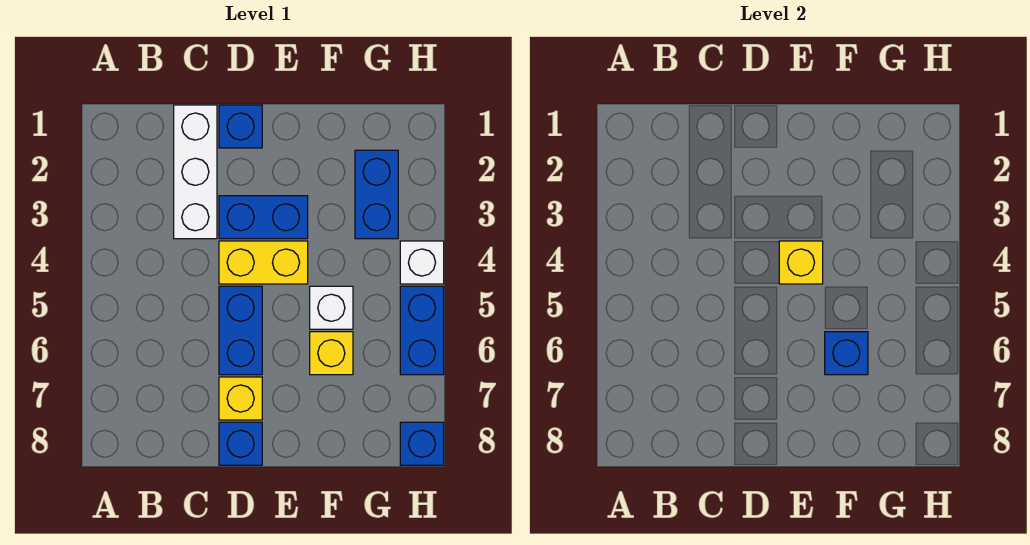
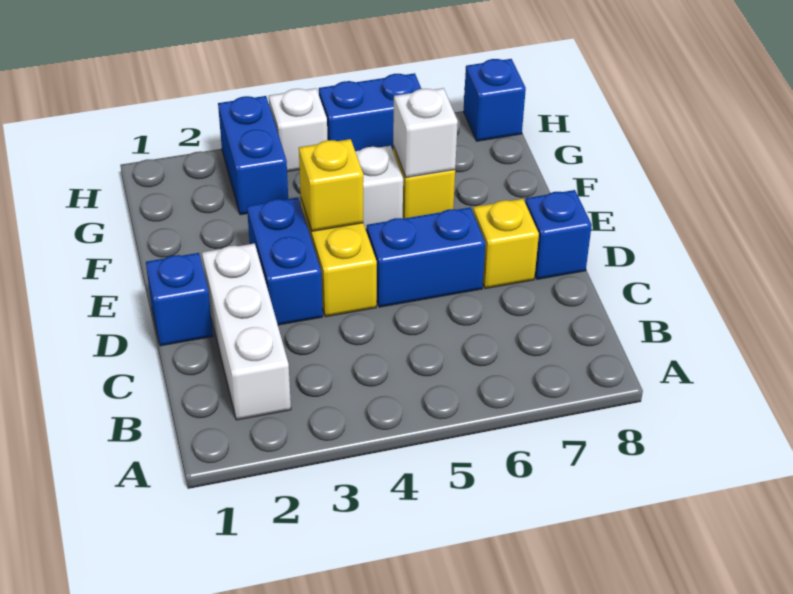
white brick C1:C3 level 1 -> white brick B2:D2 level 1
blue brick F6 level 2 -> white brick F6 level 2
blue brick G2:G3 level 1 -> blue brick G3:H3 level 1

